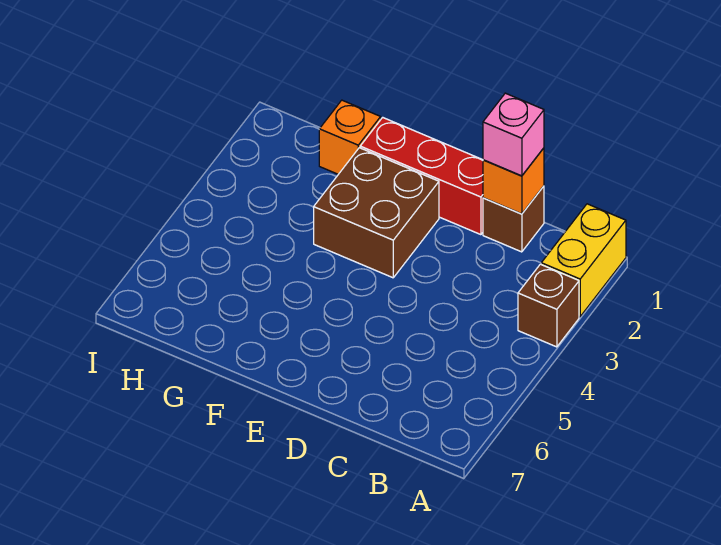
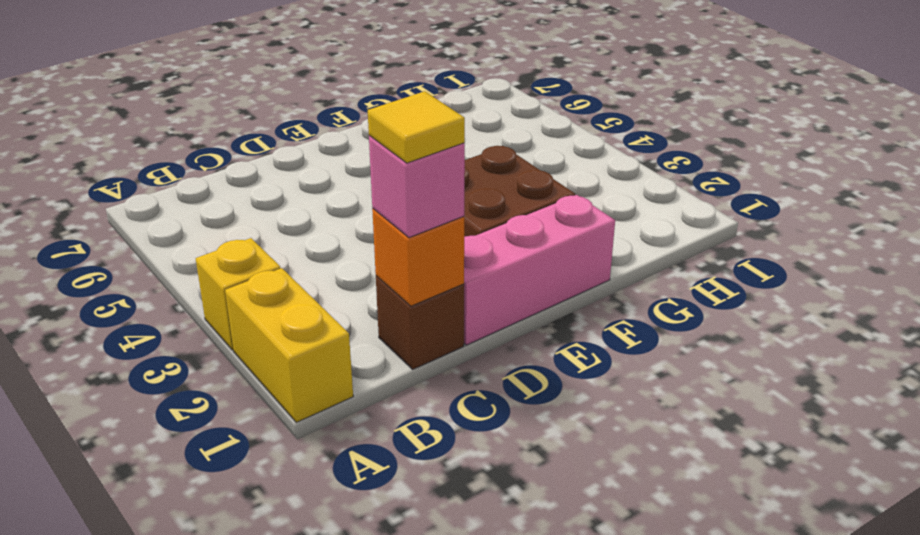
brown brick A3 level 1 -> yellow brick A3 level 1
none -> yellow tile C1 level 4
red brick D1:F1 level 1 -> pink brick D1:F1 level 1
orange brick G1 level 1 -> none

